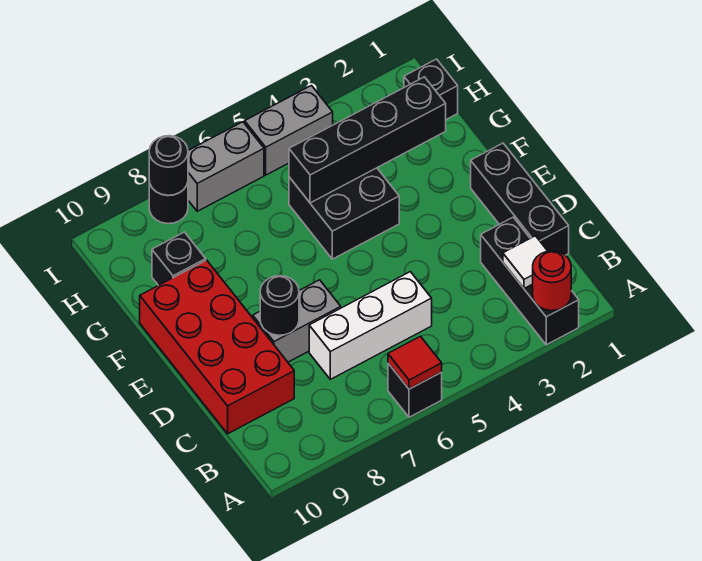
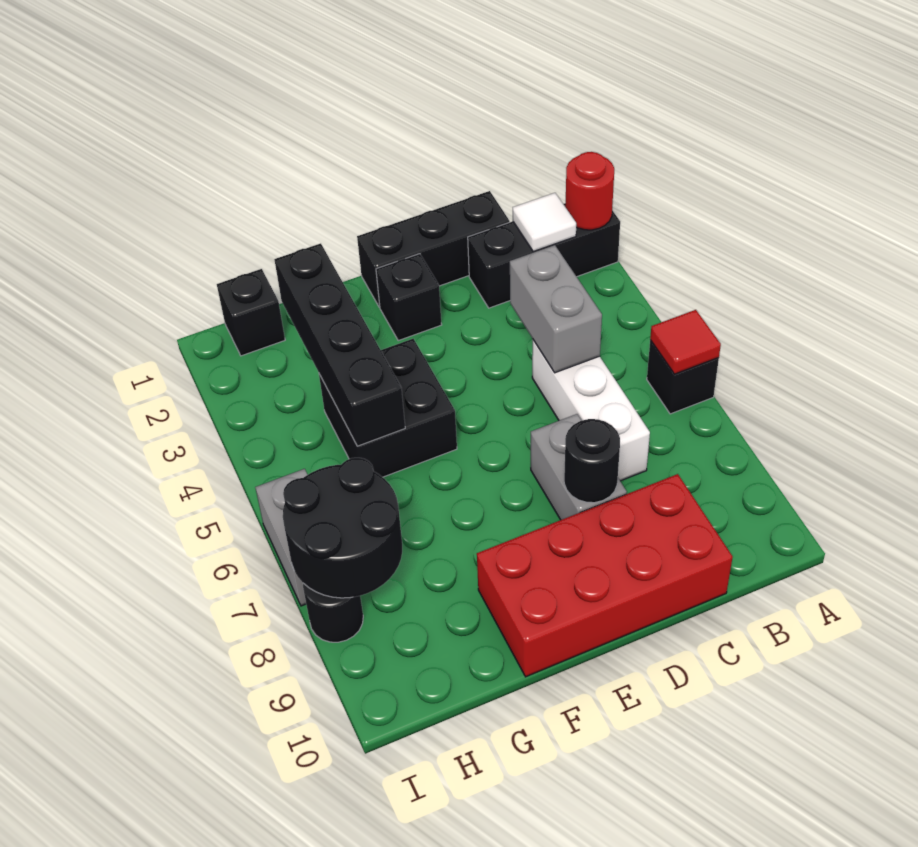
black brick G9 level 1 -> black brick E2 level 1
grey brick I4:I5 level 1 -> grey brick C4:C5 level 2
black round brick I8 level 2 -> black round brick H7:I8 level 2

